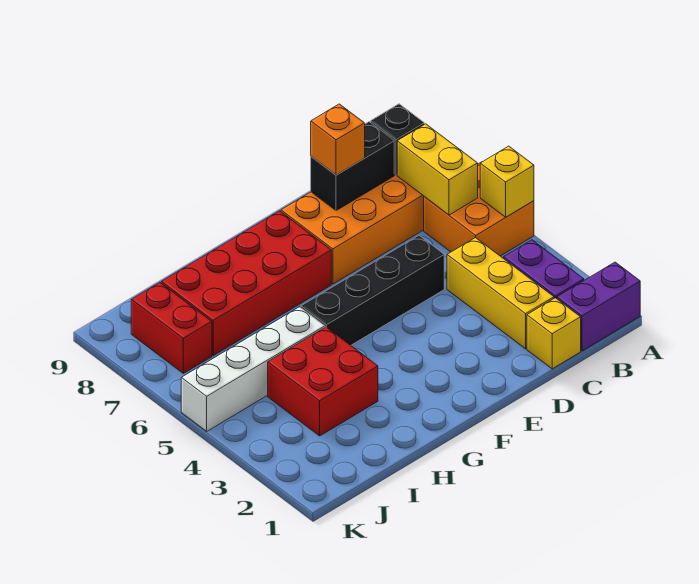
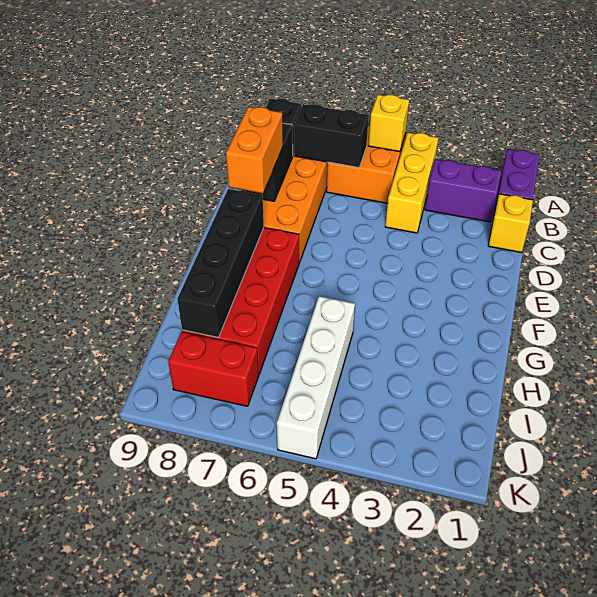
yellow brick B6:B7 level 2 -> black brick B6:B7 level 2
yellow brick C2:C4 level 1 -> yellow brick A4:C4 level 1
black brick D5:G5 level 1 -> black brick F8:I8 level 2
orange brick D8 level 3 -> orange brick D8:E8 level 3
red brick H3:I4 level 1 -> none

